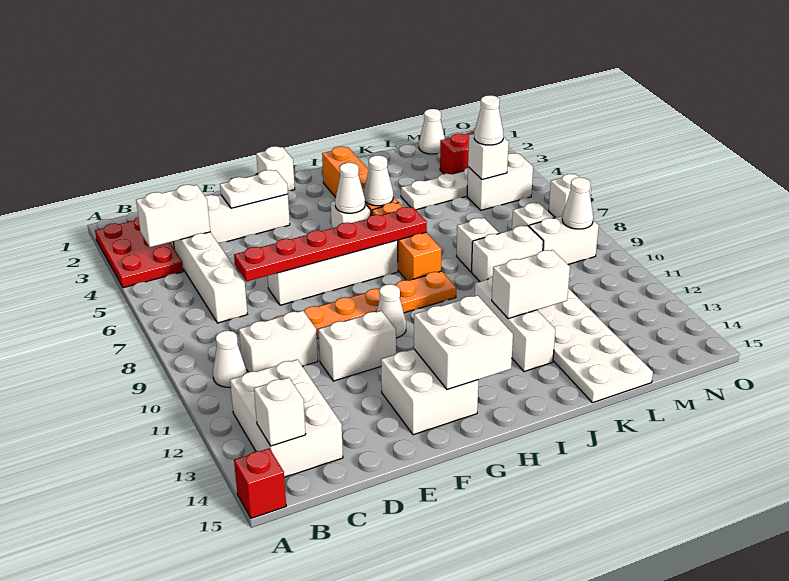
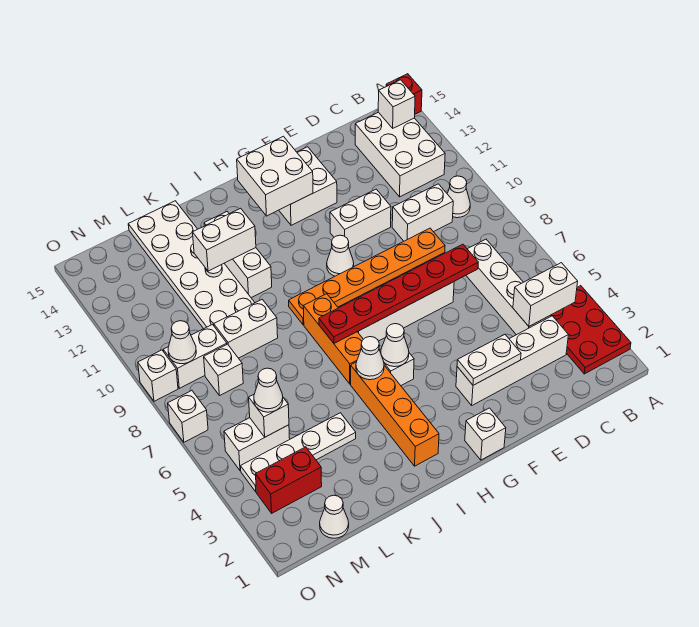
white brick K8 level 1 -> white brick O9 level 1

